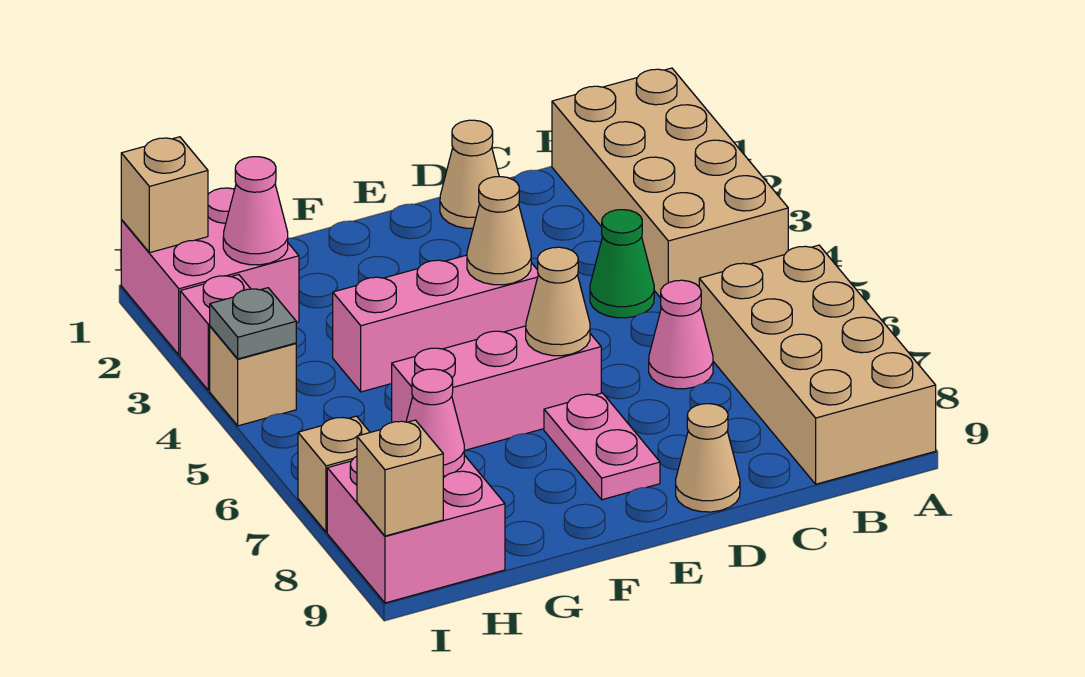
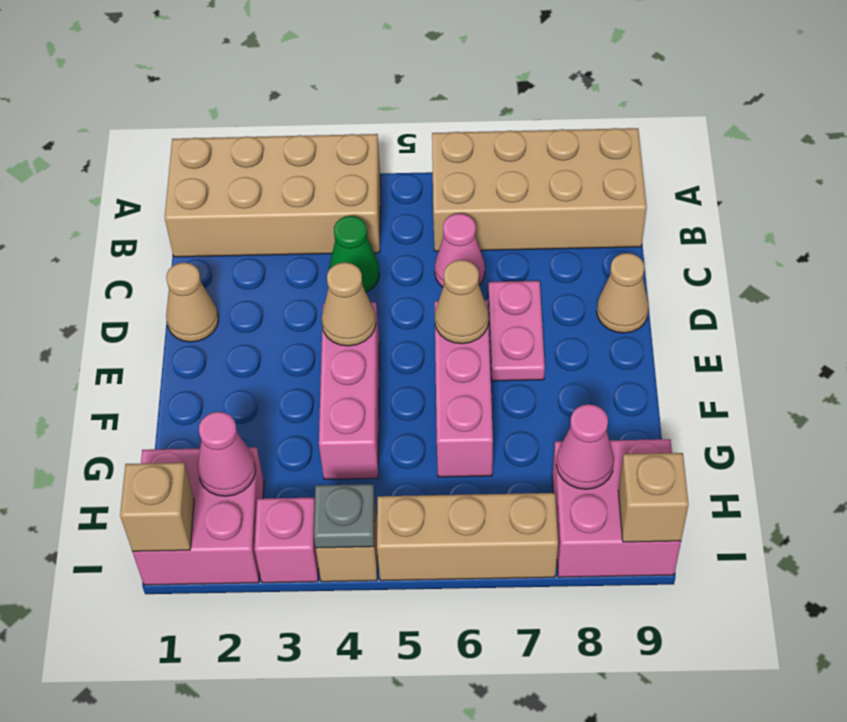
pink plate E7:E8 level 1 -> pink plate D7:E7 level 1
tan brick I7 level 1 -> tan brick I5:I7 level 1

